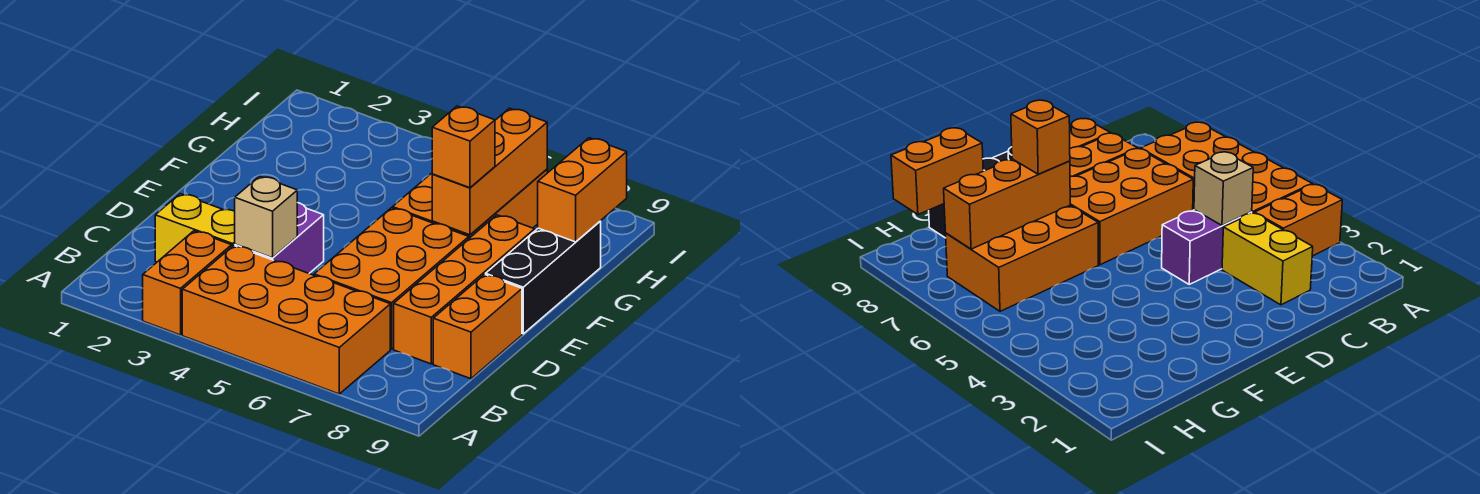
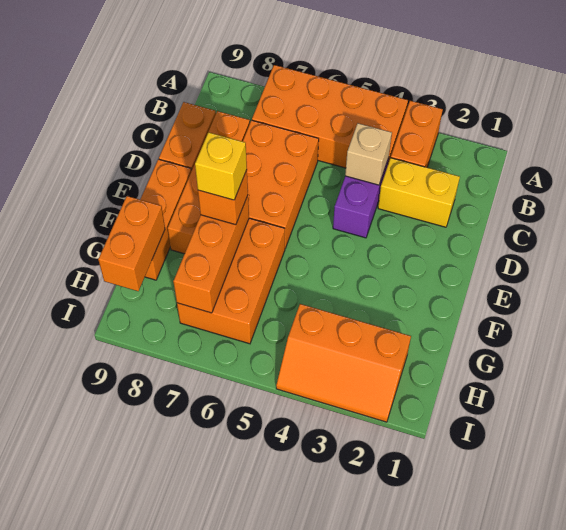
black brick E9:G9 level 1 -> orange brick E9:G9 level 1
none -> yellow brick F7 level 4
none -> orange slope H2:I4 level 1 top H

